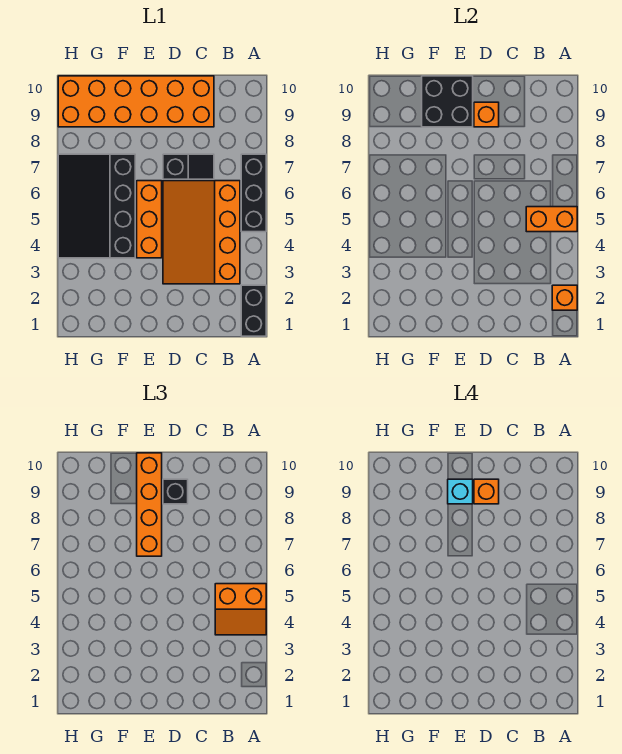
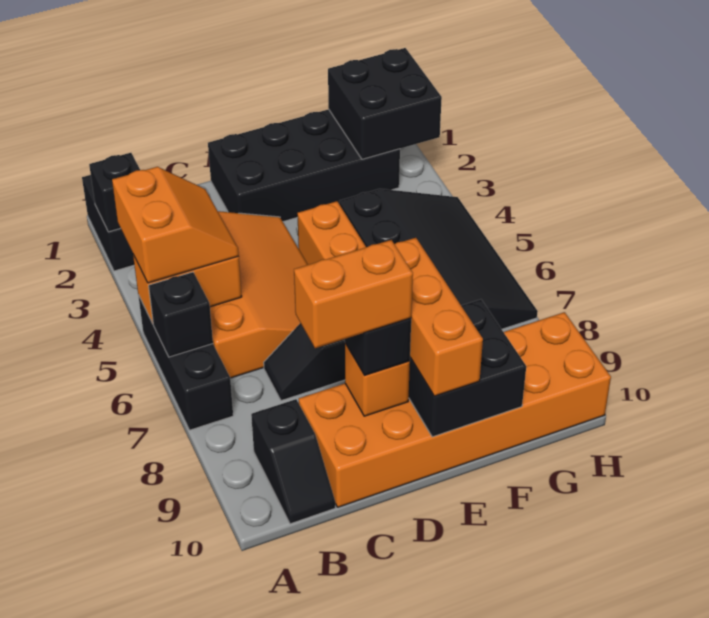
orange brick A2 level 2 -> black brick A2 level 2
orange slope A4:B5 level 3 top 5 -> orange slope A4:B5 level 3 top A
none -> black brick A6 level 2
none -> black slope B9:B10 level 1 top 9
none -> black brick D1:G2 level 1
orange brick D9 level 4 -> orange brick C9:D9 level 4
orange brick E7:E10 level 3 -> orange brick E8:E10 level 3
cyan brick E9 level 4 -> none
none -> black brick G1:H2 level 2

